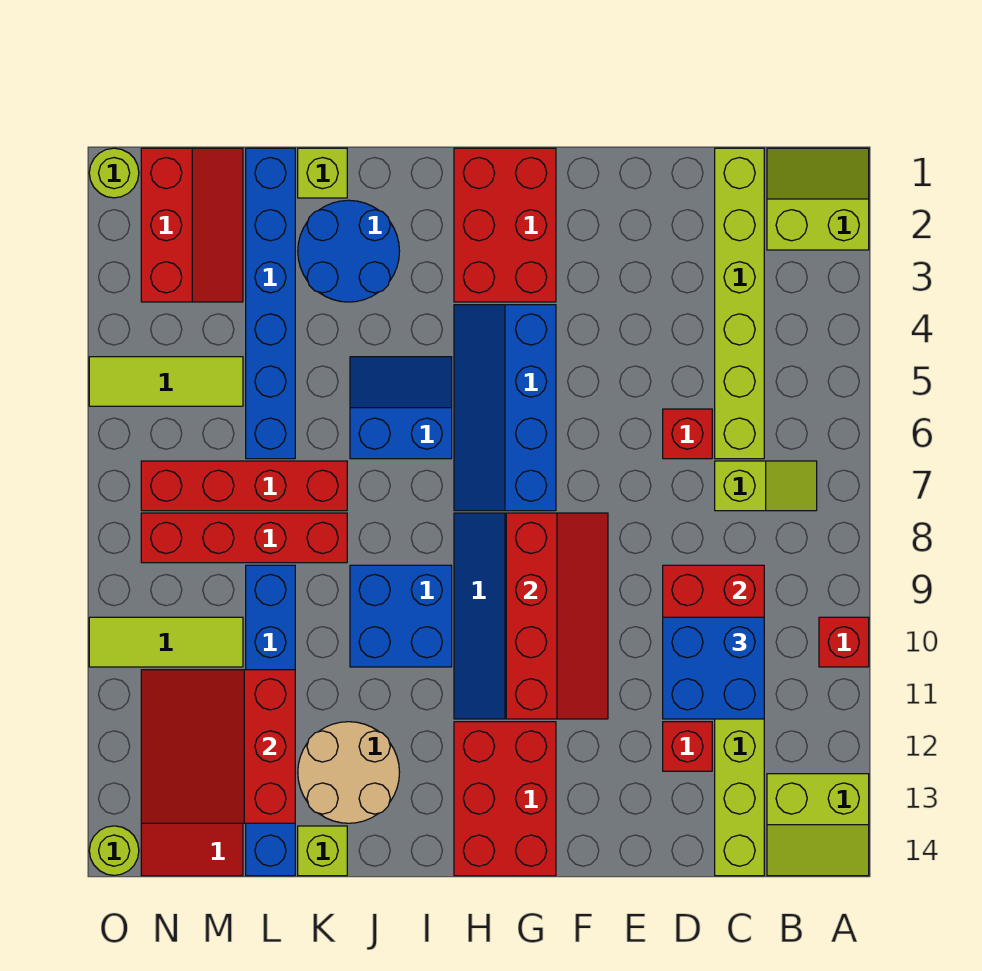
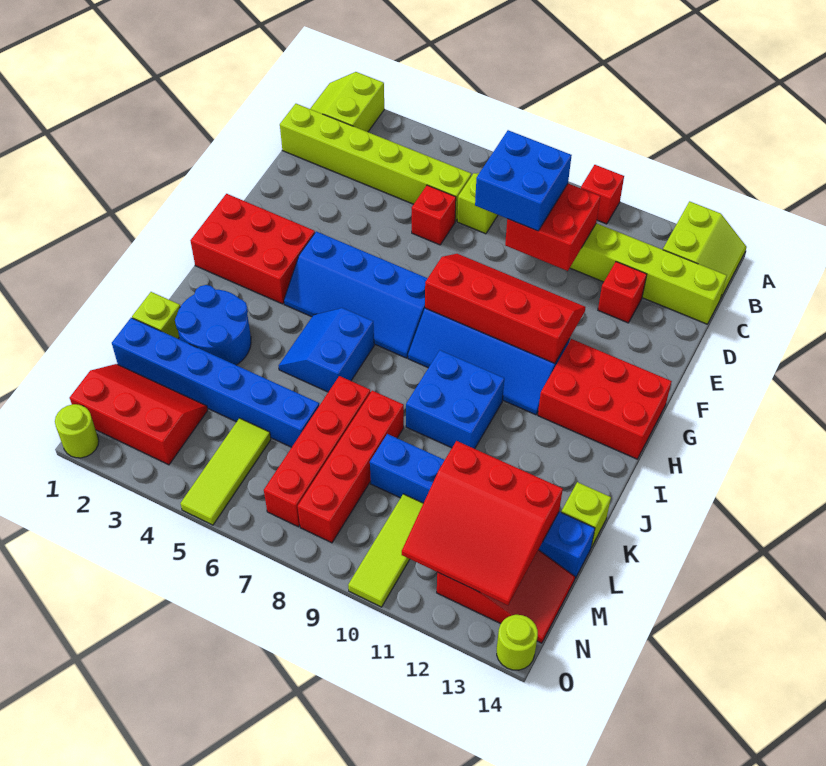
blue brick C10:D11 level 3 -> blue brick C8:D9 level 3
tan round brick J12:K13 level 1 -> none

